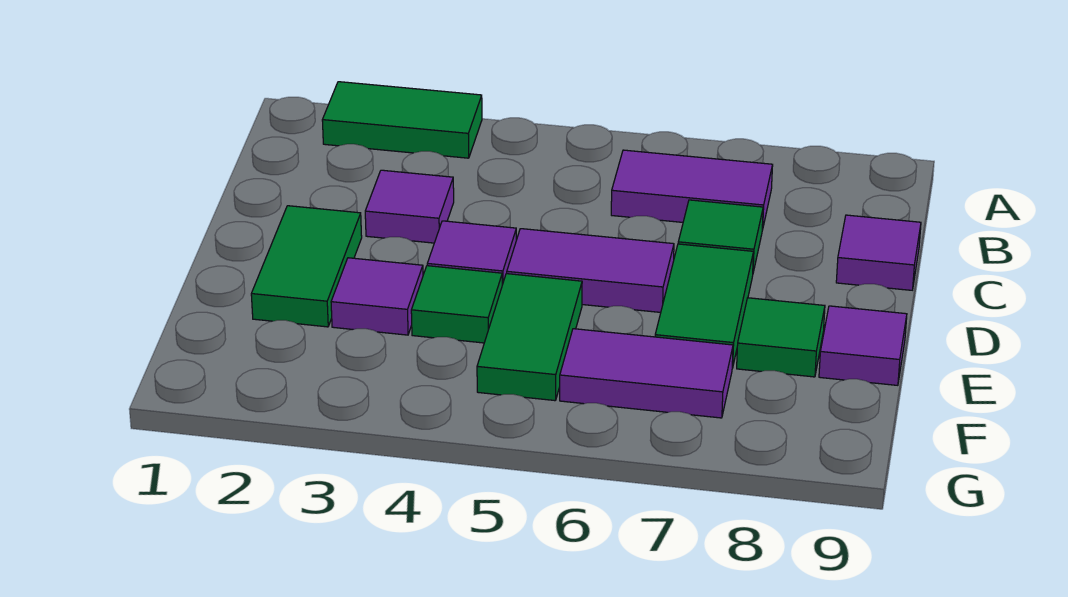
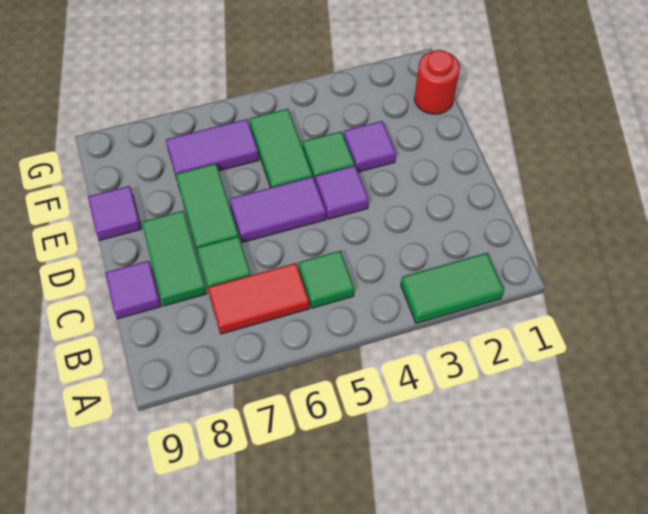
purple tile B6:B7 level 1 -> red tile B6:B7 level 1
purple tile C3 level 1 -> none
green tile D2:E2 level 1 -> green tile C8:D8 level 1
green tile E8 level 1 -> green tile B5 level 1
none -> red round brick F1 level 1

